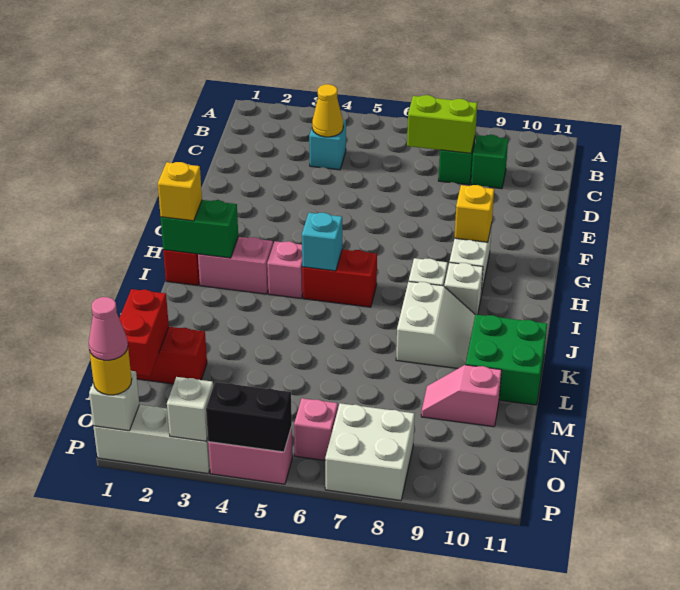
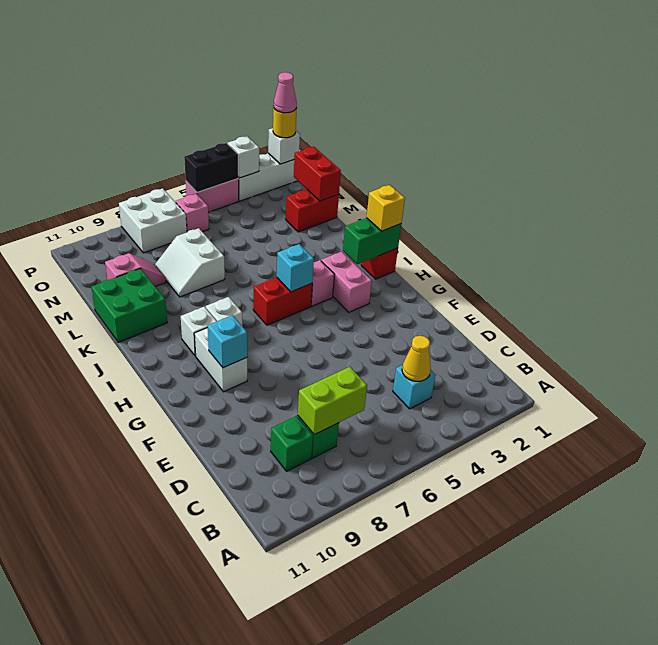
yellow brick G9 level 2 -> cyan brick G9 level 2
pink brick I2:I3 level 1 -> pink brick H3:I3 level 1
white slope J8:K9 level 1 top 8 -> white slope L7:M8 level 1 top 7

